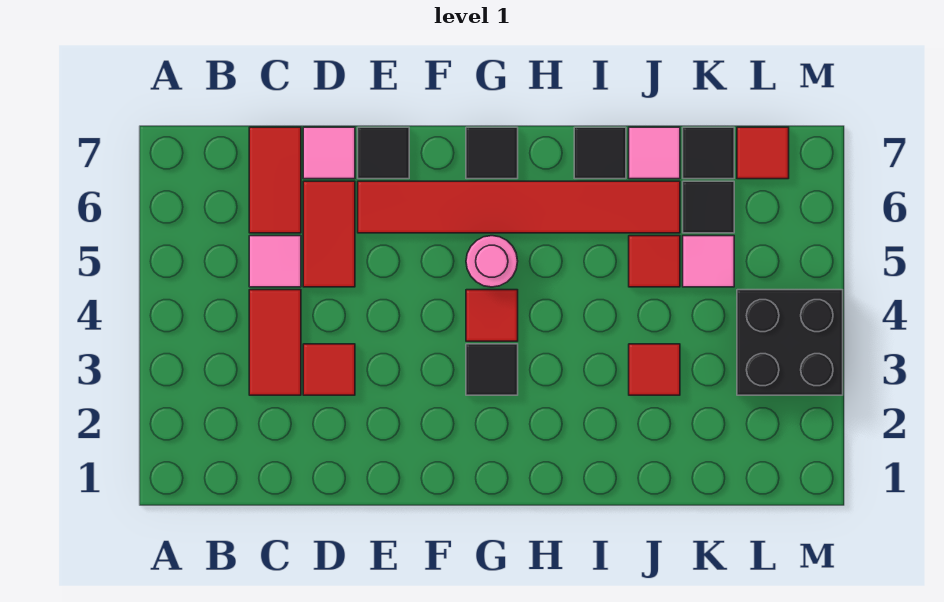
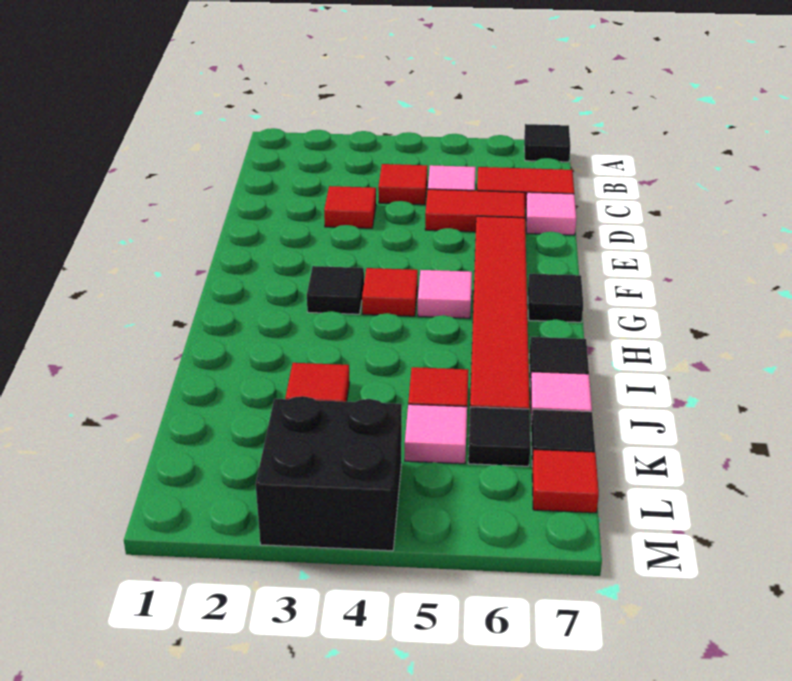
red tile C3:C4 level 1 -> red tile C4 level 1
black tile E7 level 1 -> black tile A7 level 1
pink round brick G5 level 1 -> pink tile G5 level 1

